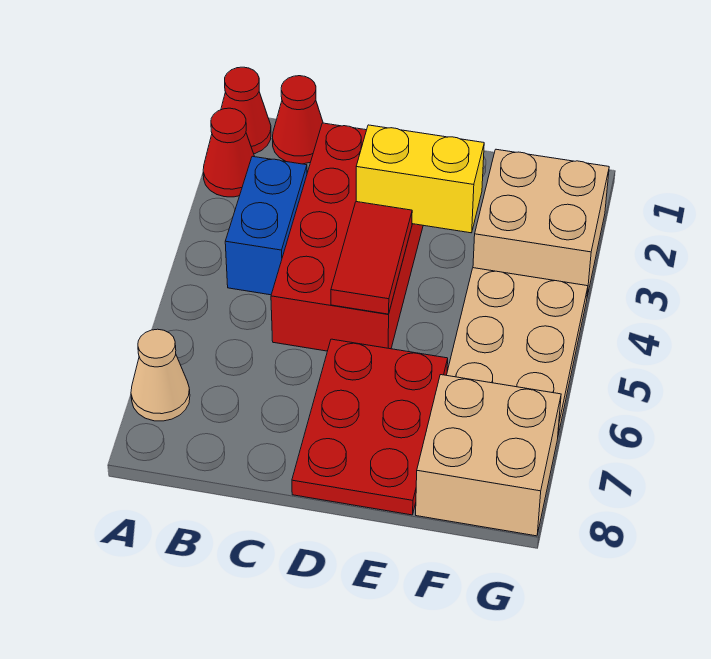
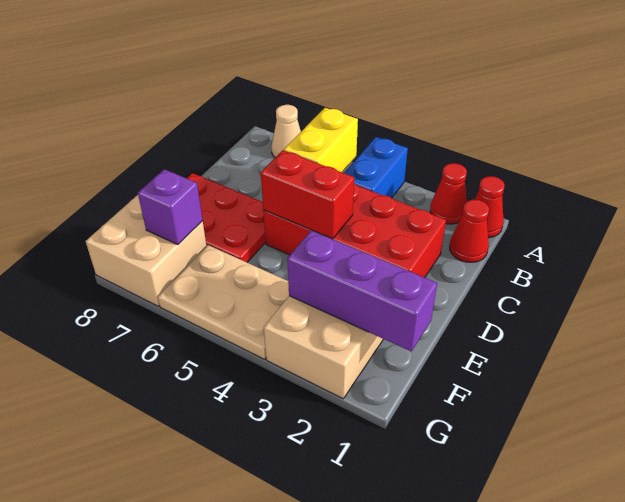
blue brick B3:B4 level 1 -> blue brick A4:B4 level 1
yellow brick D3:E3 level 2 -> yellow brick B5:C5 level 2
red tile D4:D5 level 2 -> red brick D4:D5 level 2
none -> purple brick F1:F3 level 2
none -> purple brick F7 level 2

